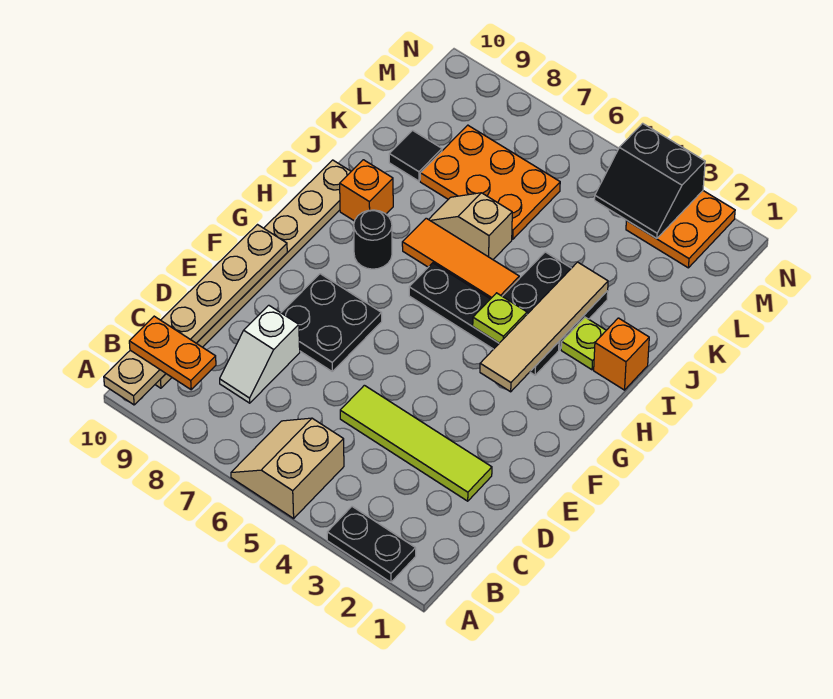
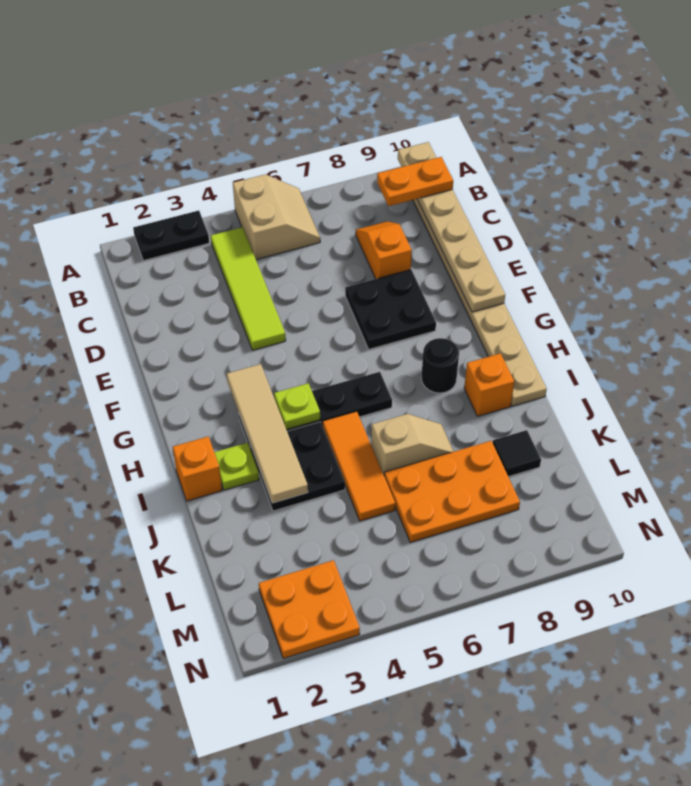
white slope C8:D8 level 1 top D -> orange slope C8:D8 level 1 top D
lime tile D2:D5 level 1 -> lime tile B4:E4 level 1
orange tile I5:I7 level 1 -> orange tile I5:K5 level 1
black slope M3:N4 level 2 top N -> none

